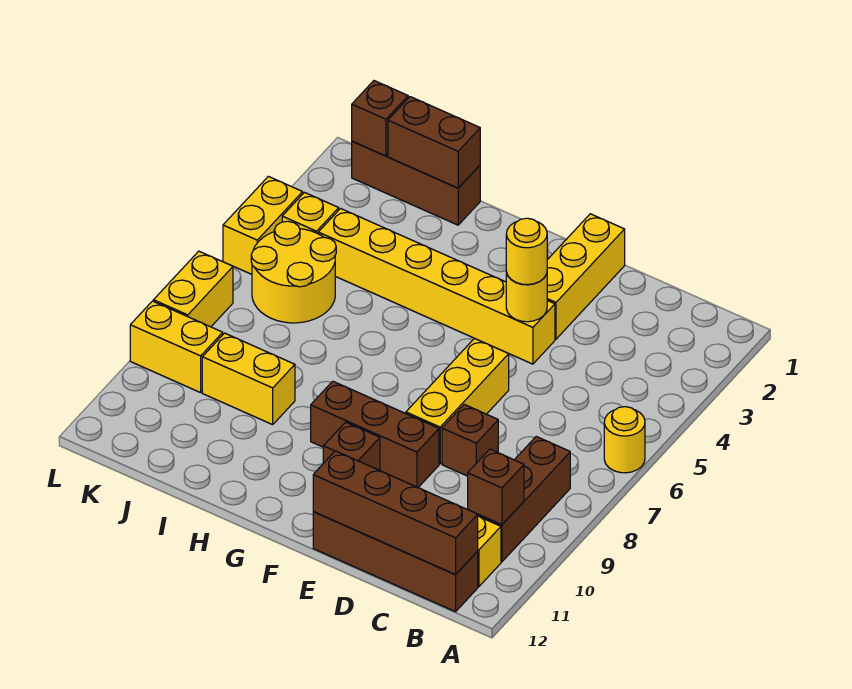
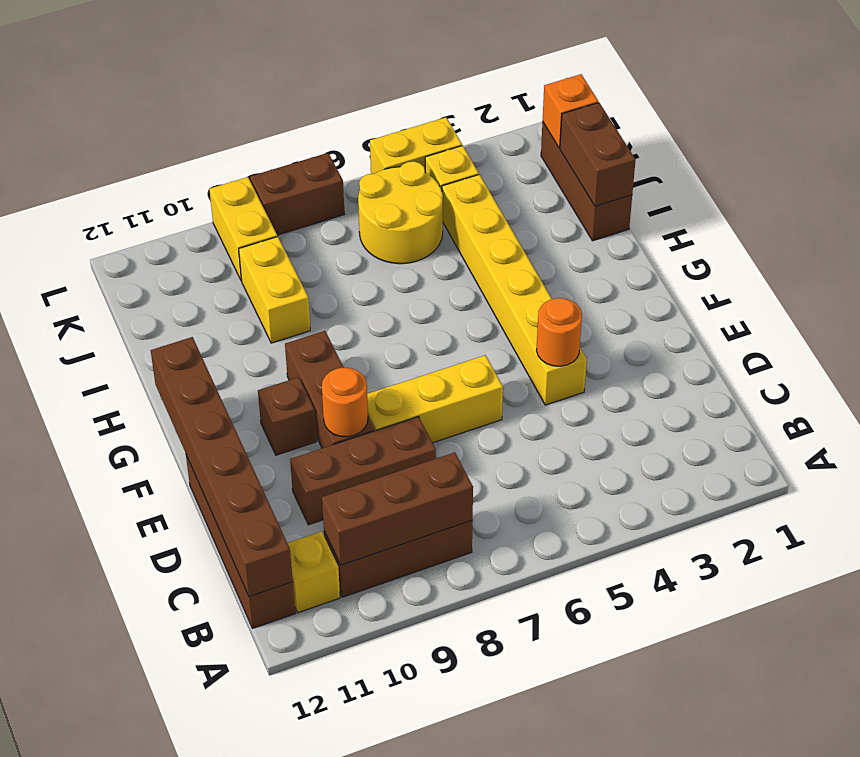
yellow round brick A6 level 1 -> none
brown brick B10 level 2 -> brown brick B8:B10 level 2
brown brick B12:E12 level 2 -> brown brick B12:G12 level 2
brown brick D8 level 1 -> brown brick D8:D10 level 1
yellow brick E1:E3 level 1 -> none
yellow round brick E4 level 2 -> orange round brick E4 level 2
yellow round brick E4 level 3 -> none
none -> orange round brick E9 level 2
brown brick K1 level 2 -> orange brick K1 level 2
yellow brick L7:L8 level 1 -> brown brick L7:L8 level 1

